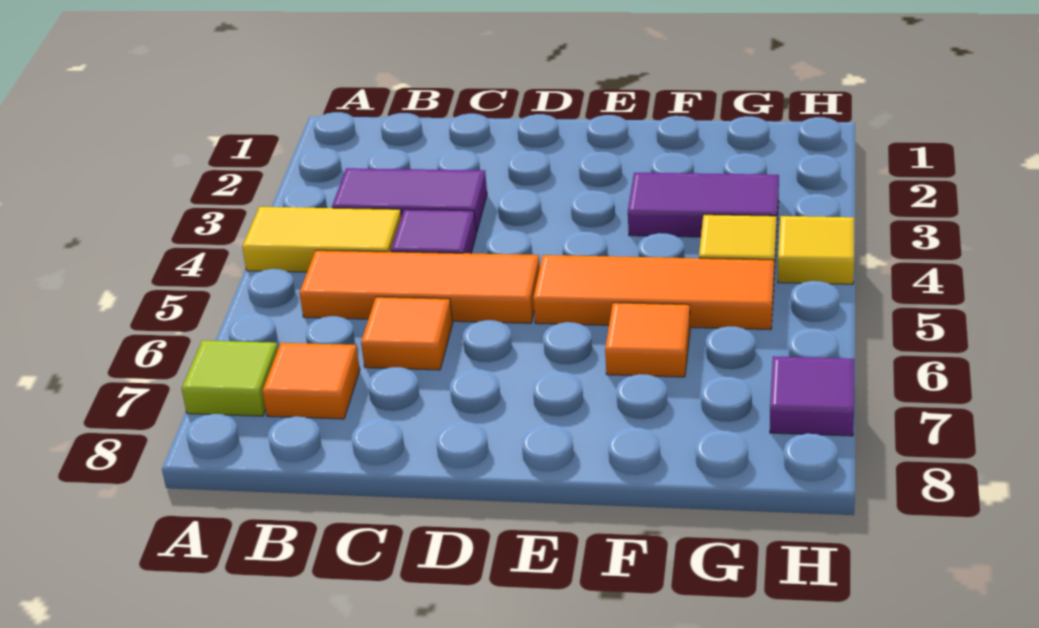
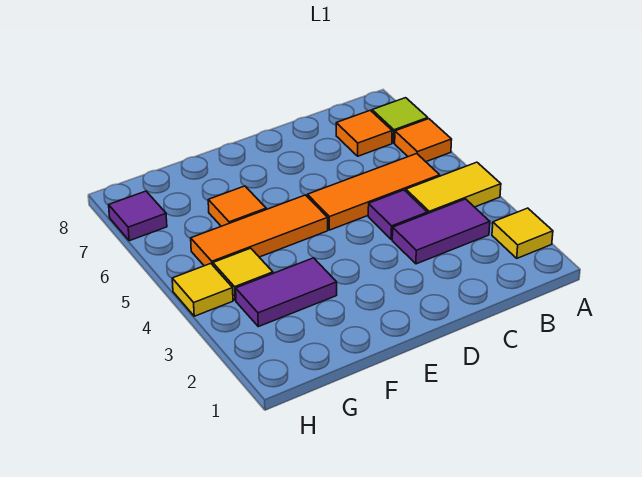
none -> yellow tile A2 level 1
orange tile C6 level 1 -> orange tile A6 level 1

